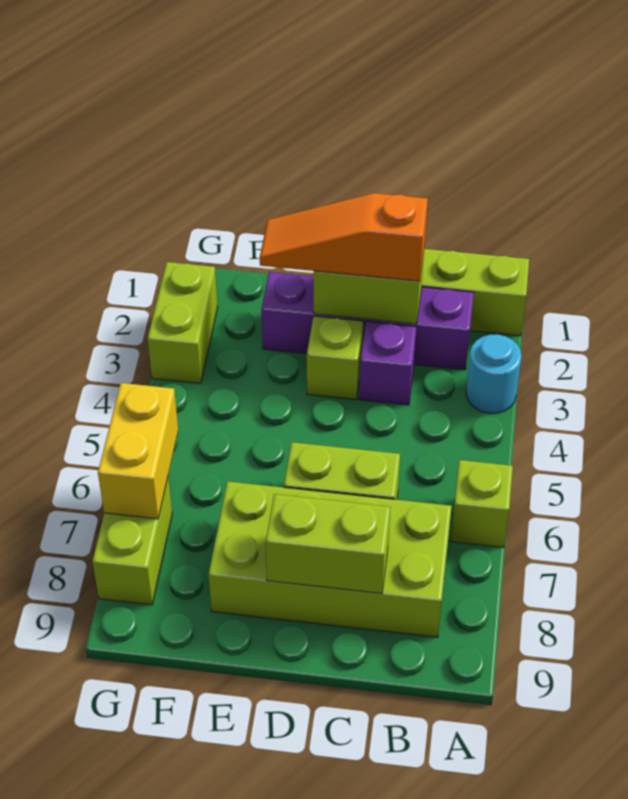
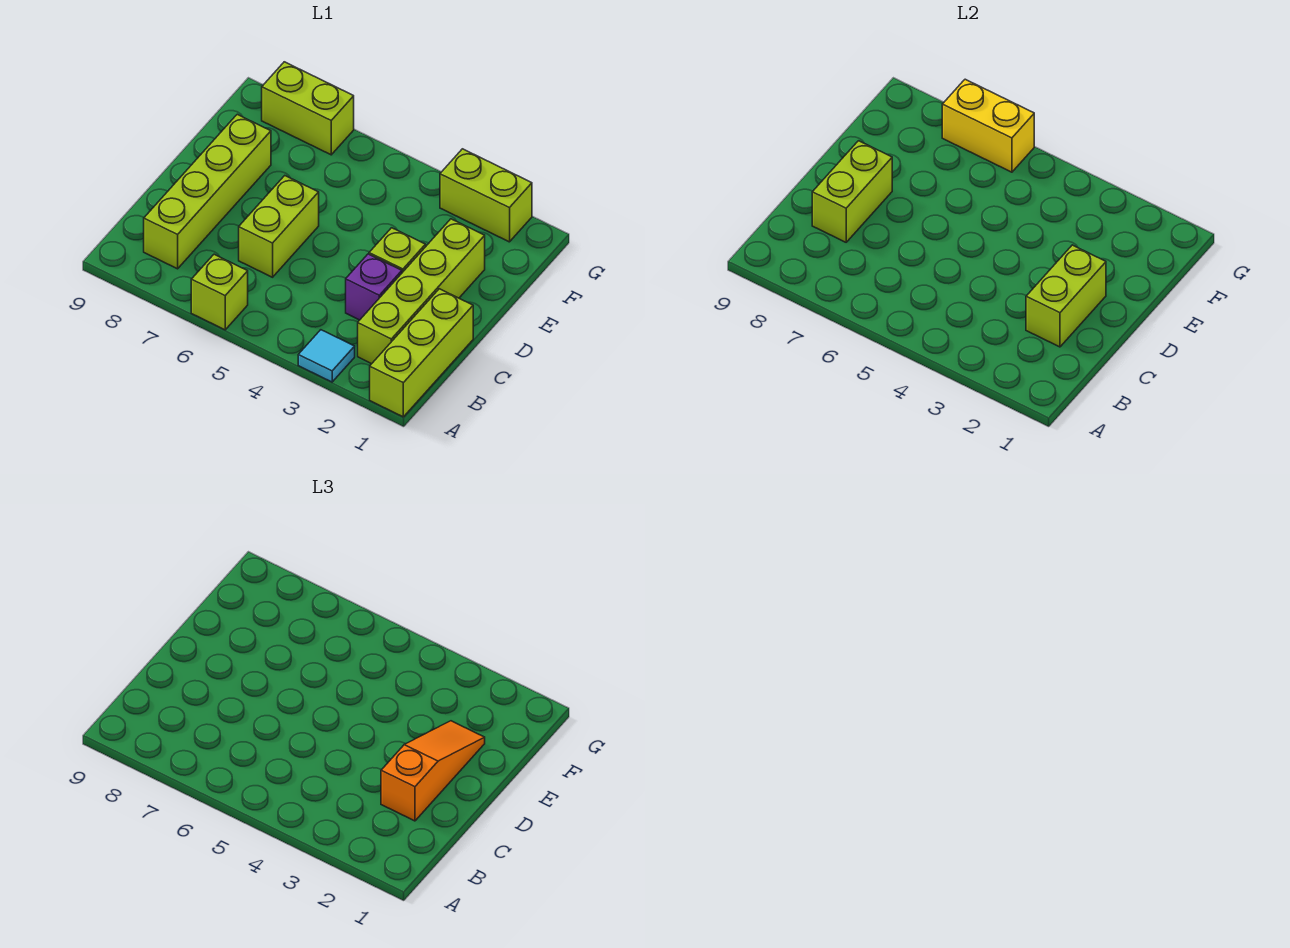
cyan round brick A3 level 1 -> cyan tile A3 level 1
purple brick B2:E2 level 1 -> lime brick B2:E2 level 1
lime brick B7:E8 level 1 -> lime brick B8:E8 level 1

